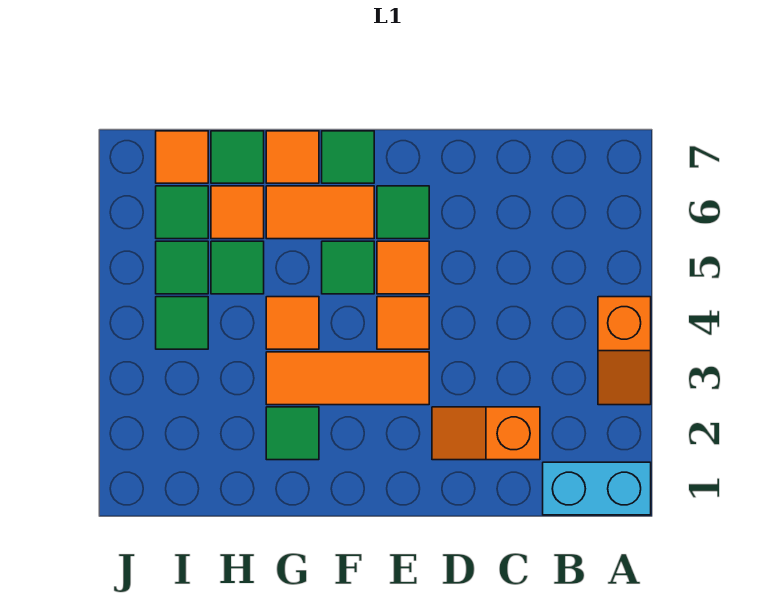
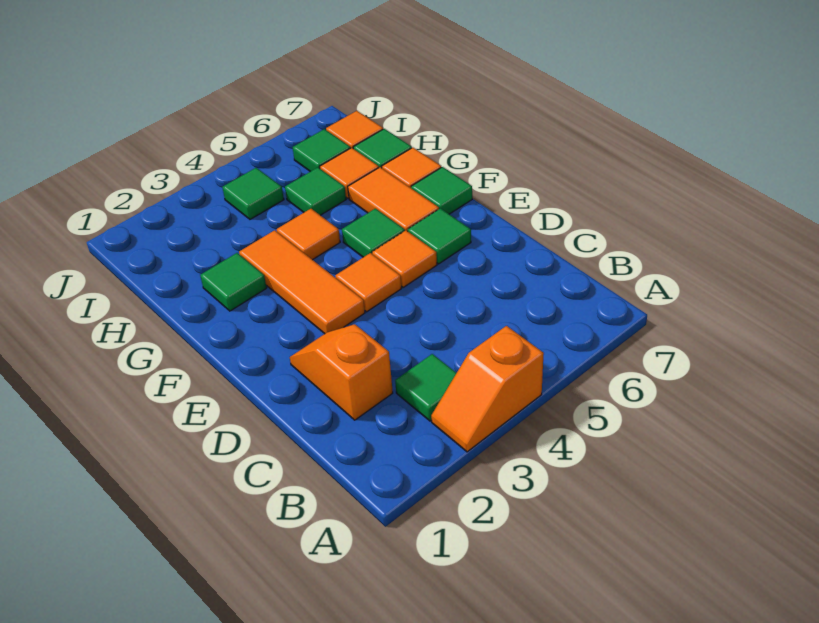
cyan brick A1:B1 level 1 -> none
green tile I5 level 1 -> green tile B3 level 1

